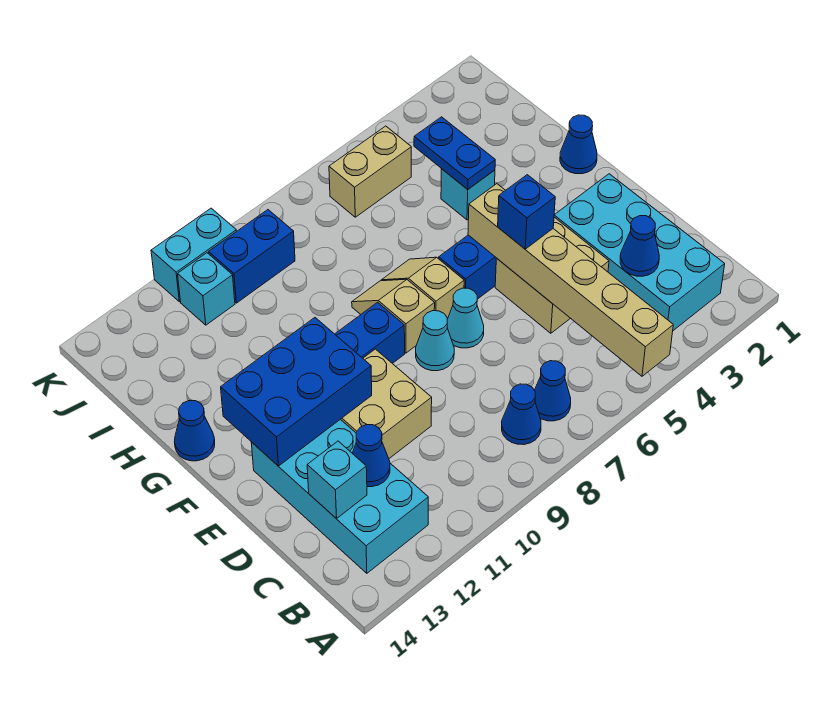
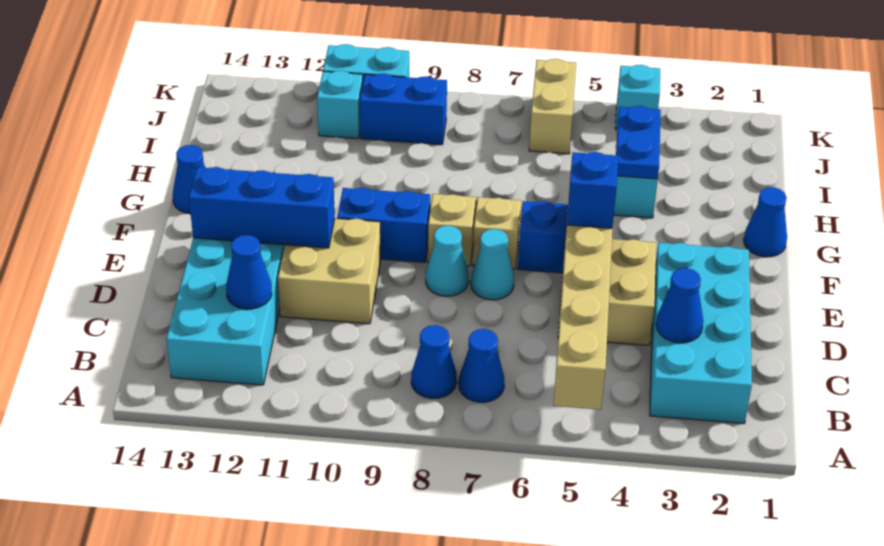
cyan brick C13 level 2 -> cyan brick K4 level 1
blue brick E11:F13 level 2 -> blue brick E11:E13 level 2
tan brick J5:J6 level 1 -> tan brick J6:K6 level 1

